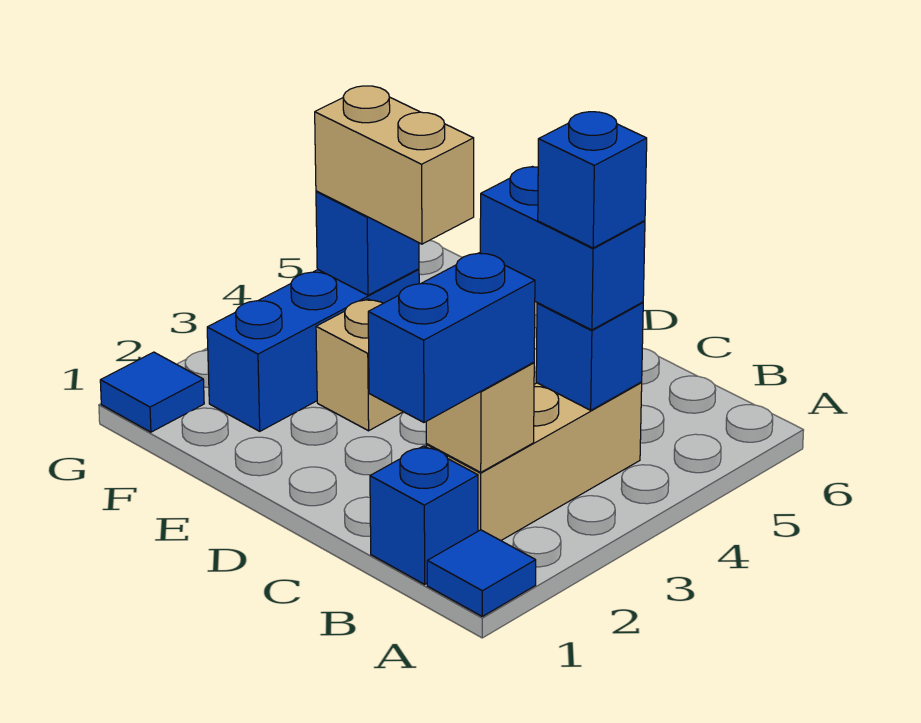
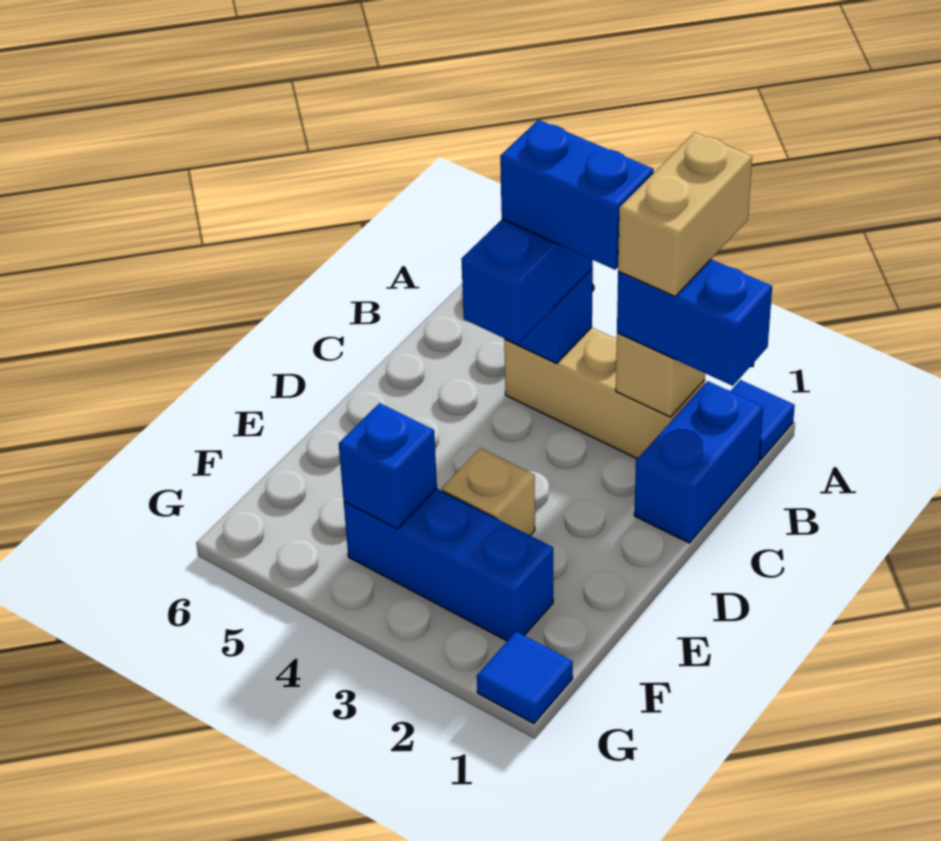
blue brick B1 level 1 -> blue brick B1:C1 level 1
blue brick B4 level 4 -> blue brick B3:B4 level 4
tan brick E4:F4 level 3 -> tan brick A2:B2 level 4

